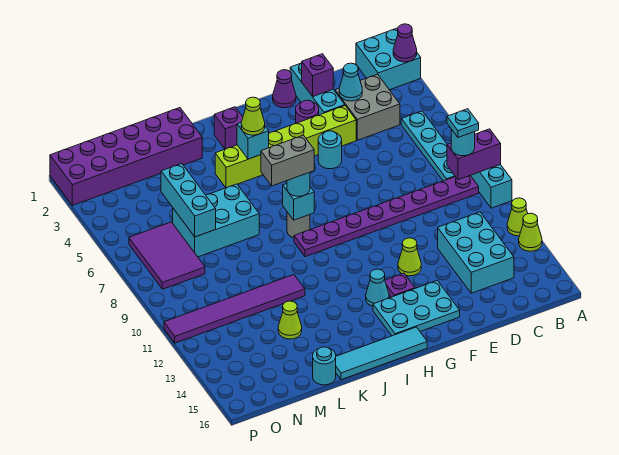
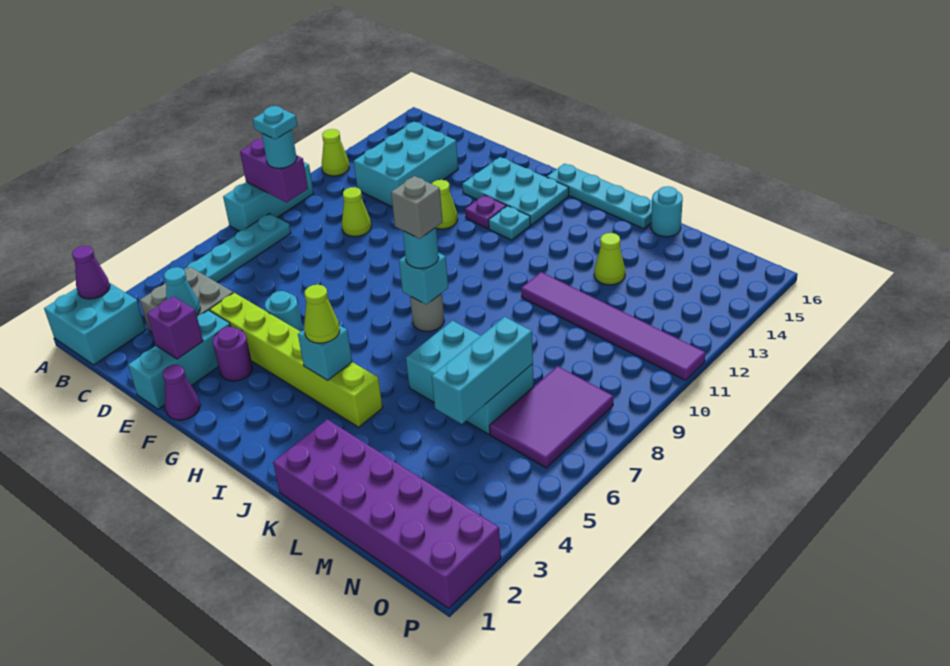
lime cone A13 level 1 -> lime cone D10 level 1
purple plate B9:I9 level 1 -> none
cyan cone H13 level 1 -> cyan plate H13 level 1
cyan tile H16:K16 level 1 -> cyan plate H16:K16 level 1
purple brick I2 level 1 -> none
grey brick I8:J8 level 4 -> grey brick I8 level 4

